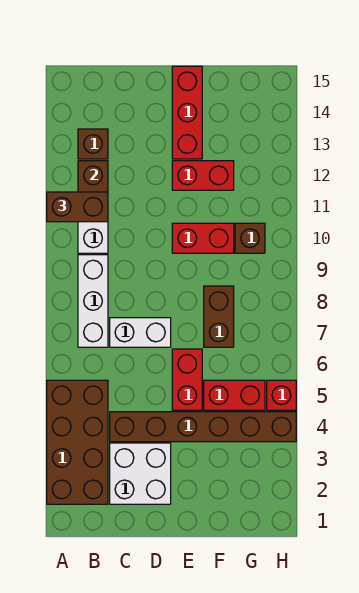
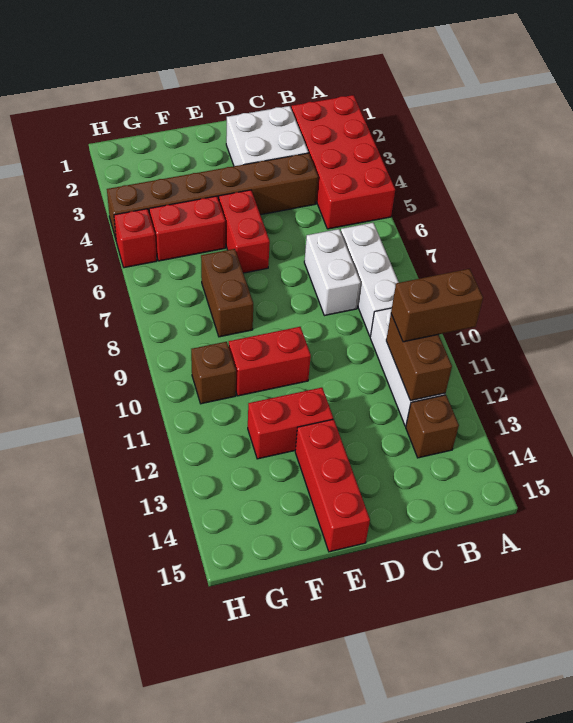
brown brick A2:B5 level 1 -> red brick A2:B5 level 1
white brick C7:D7 level 1 -> white brick C7:C8 level 1

